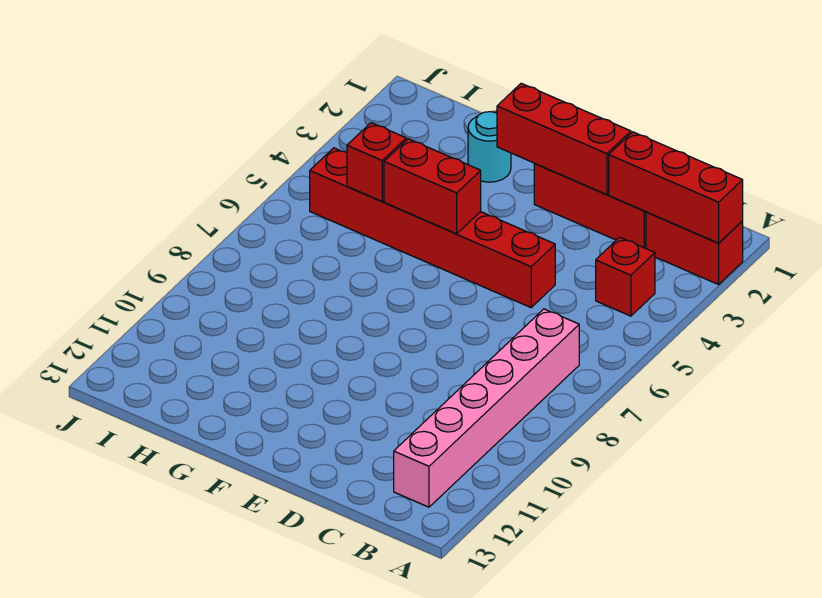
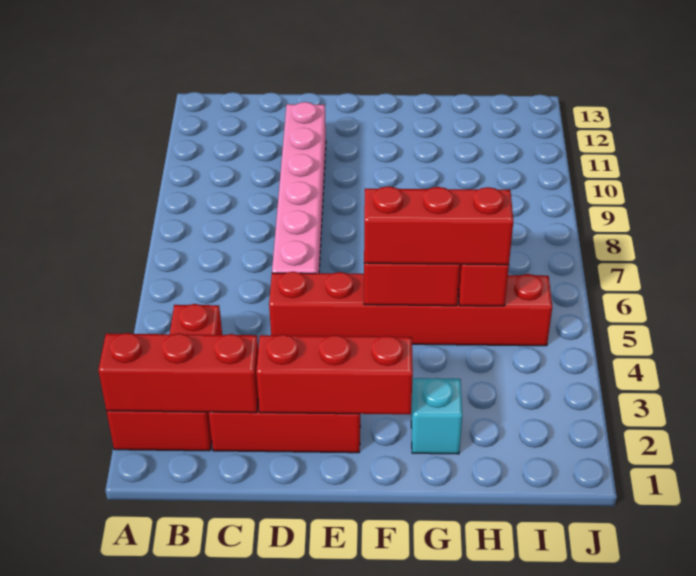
pink brick B7:B12 level 1 -> pink brick D6:D11 level 1
none -> red brick F5:H5 level 3
cyan round brick G2 level 1 -> cyan brick G2 level 1

